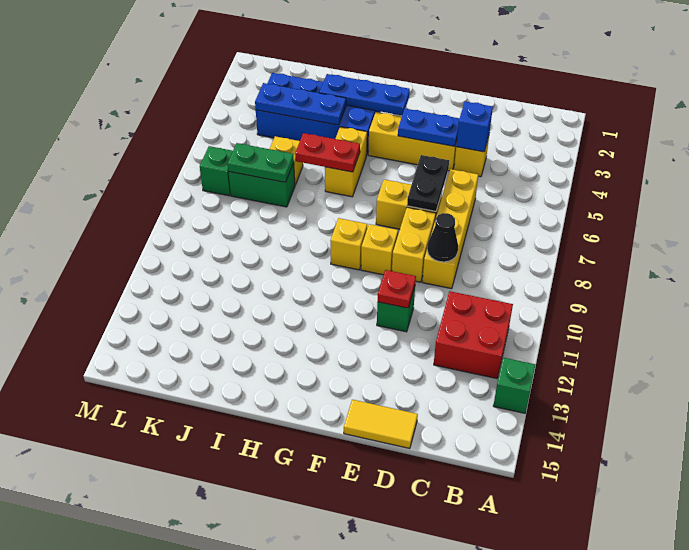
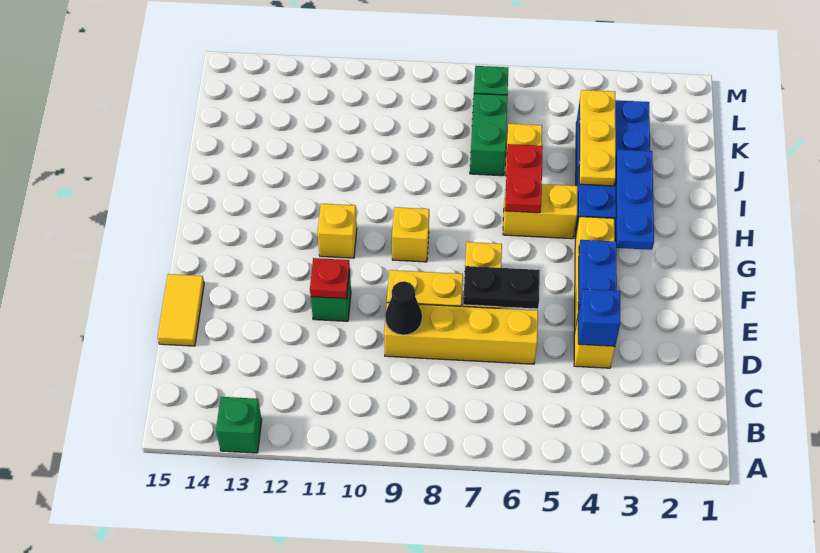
red brick B11:C12 level 1 -> none
yellow brick F9 level 1 -> yellow brick G11 level 1
blue plate I4:K4 level 2 -> yellow plate I4:K4 level 2
green plate J7:K7 level 2 -> none

